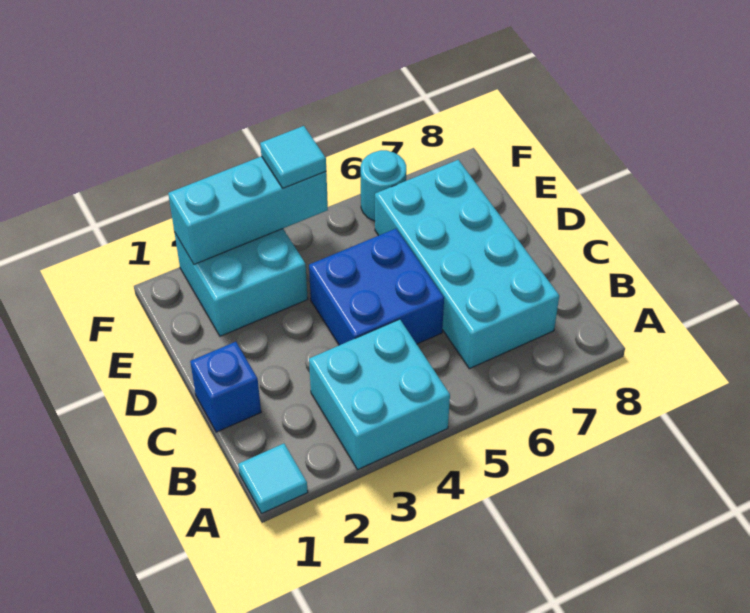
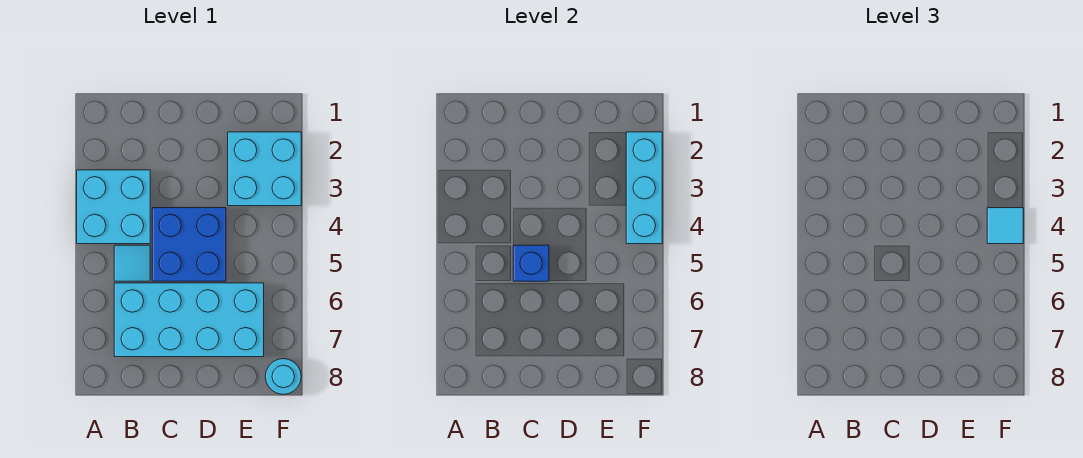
cyan tile A1 level 1 -> cyan tile B5 level 1
blue brick C1 level 1 -> blue brick C5 level 2
cyan round brick F6 level 1 -> cyan round brick F8 level 1

